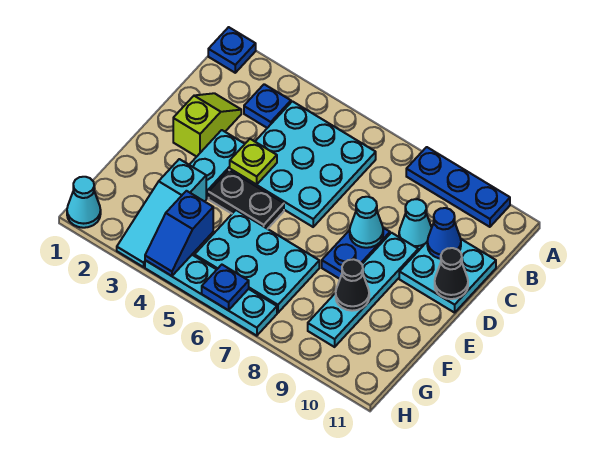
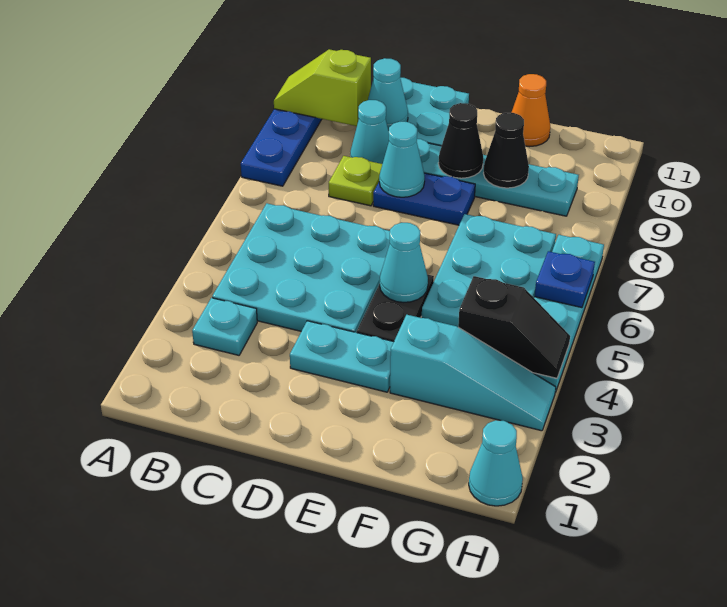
blue plate A1 level 1 -> none
blue plate B3 level 1 -> cyan plate B3 level 1
lime slope C2:D2 level 1 top D -> lime slope A10:B10 level 2 top B
blue cone C10 level 2 -> cyan cone C10 level 2
lime plate D4 level 2 -> lime plate C8 level 1
black cone D11 level 2 -> black cone E9 level 2
none -> cyan cone E5 level 2
none -> orange cone F11 level 1
blue slope G4:H4 level 2 top G -> black slope G4:H4 level 2 top G

